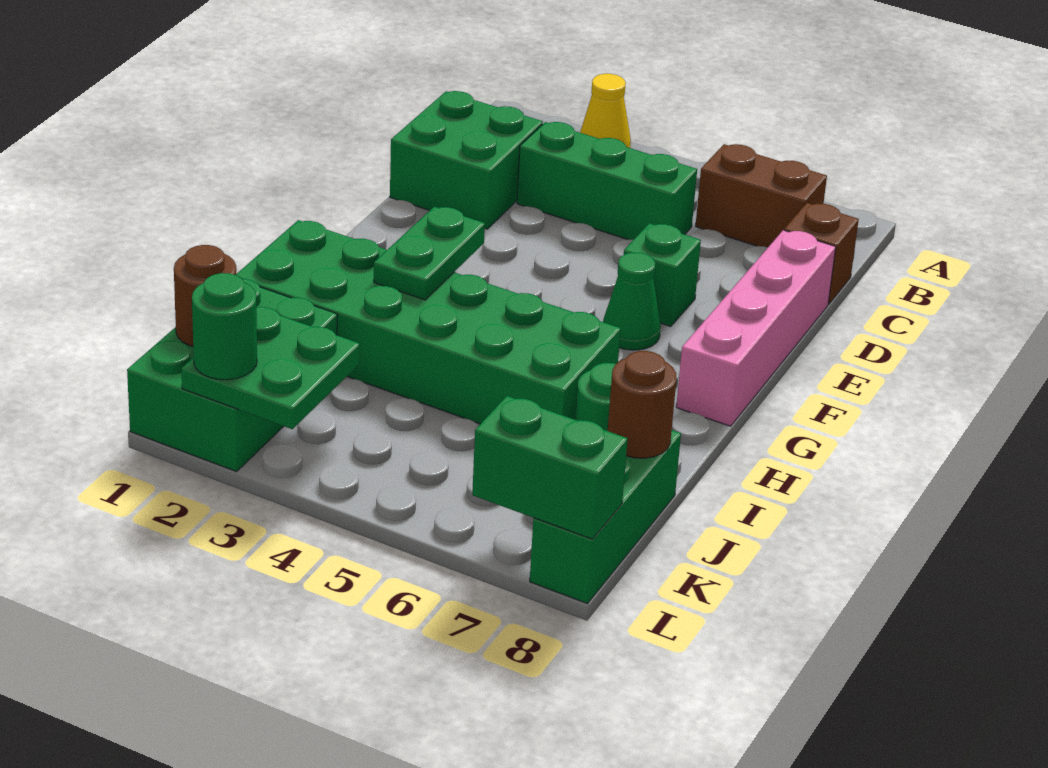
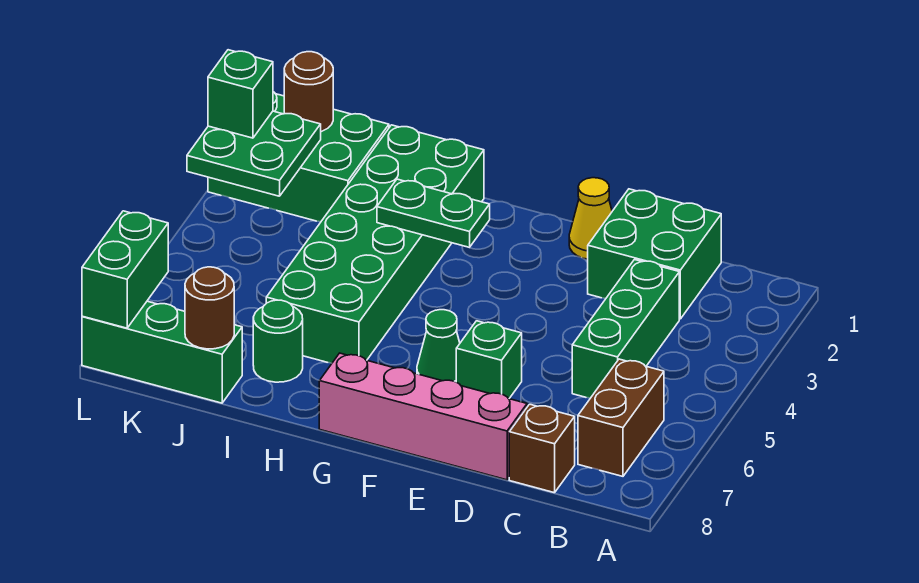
yellow cone A3 level 1 -> yellow cone E1 level 1
green round brick L2 level 3 -> green brick L2 level 3

